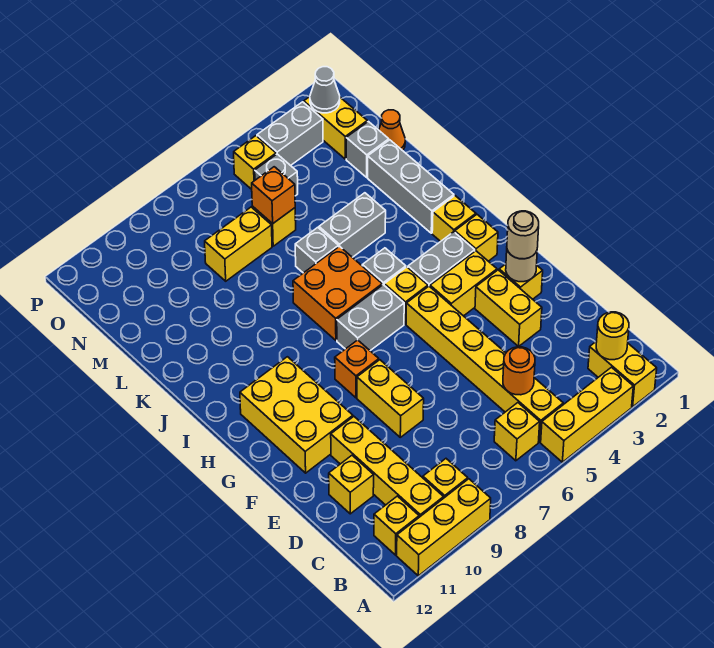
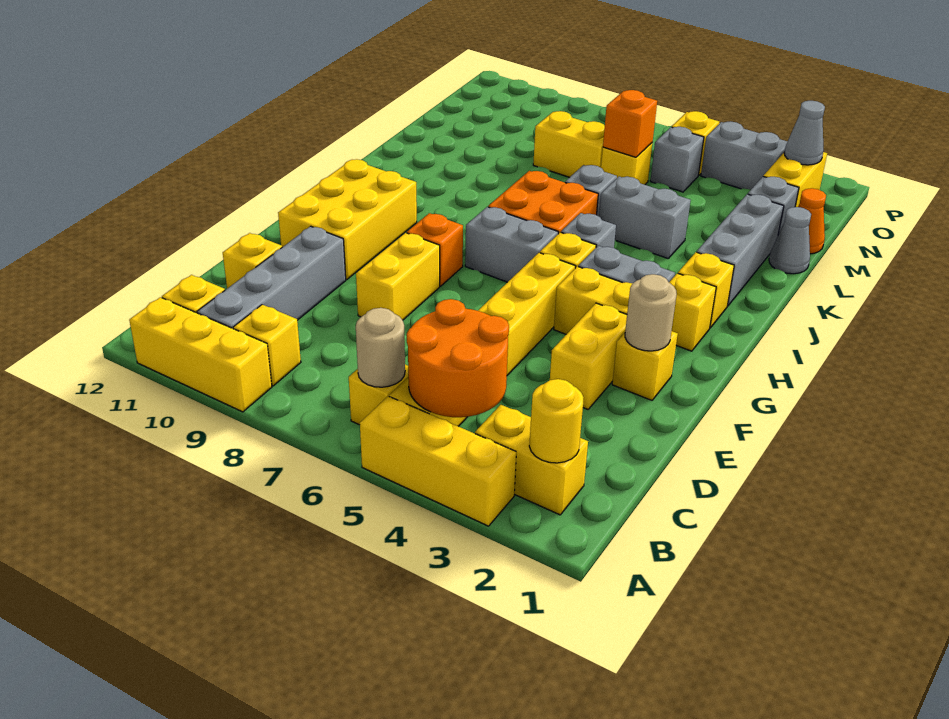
yellow brick A2:B2 level 1 -> yellow brick B2:B3 level 1
yellow brick B10:E10 level 1 -> grey brick B10:E10 level 1
orange round brick C5 level 2 -> orange round brick B4:C5 level 2
tan round brick F2 level 3 -> tan round brick B6 level 2
none -> grey cone L1 level 1

